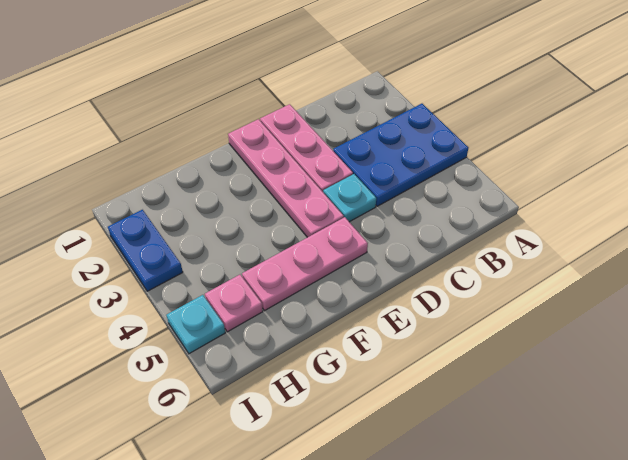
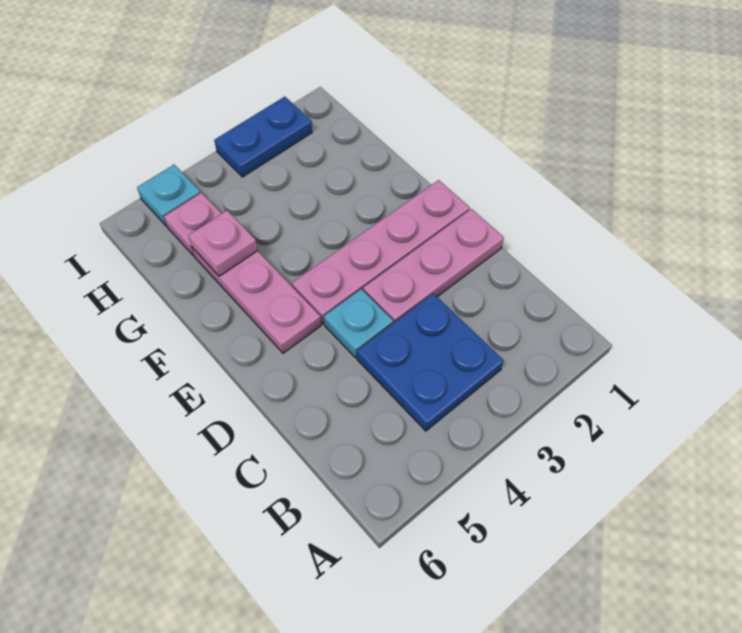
blue plate A3:C4 level 1 -> blue plate B3:C4 level 1
none -> pink plate G5 level 2

